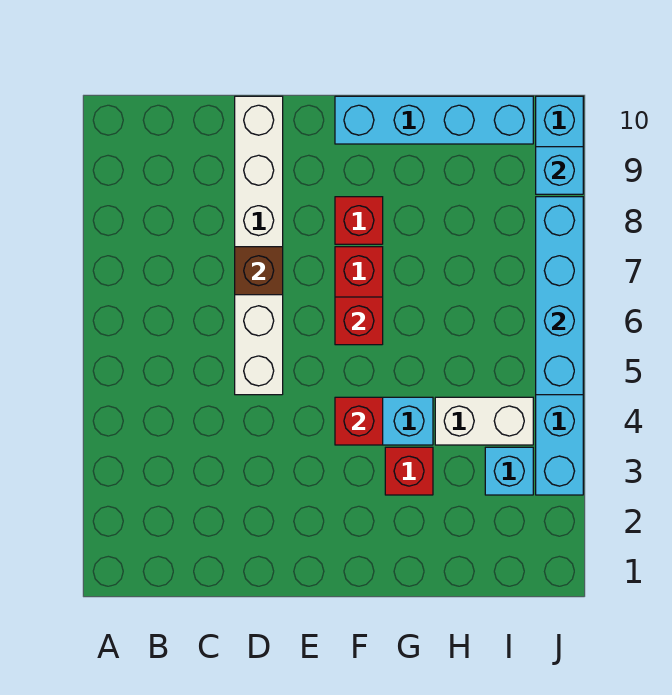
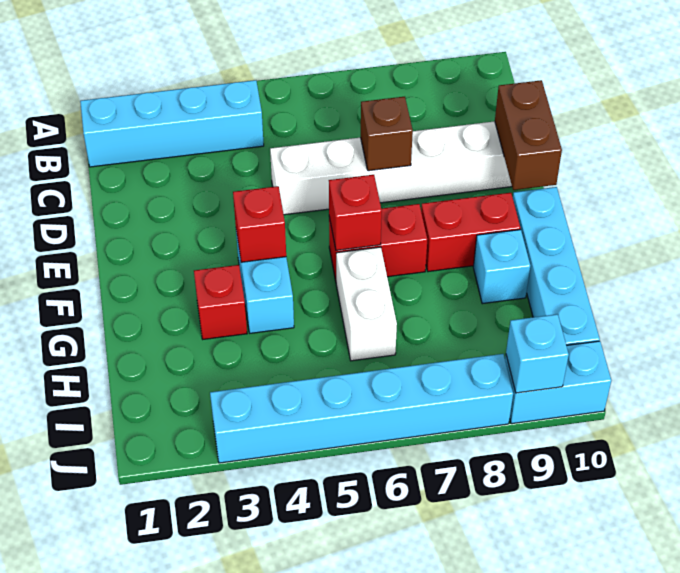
none -> brown brick D10:E10 level 2
red brick F8 level 1 -> red brick F8:F9 level 1
white brick H4:I4 level 1 -> white brick G6:H6 level 1
cyan brick I3 level 1 -> cyan brick G9 level 1
cyan brick J5:J8 level 2 -> cyan brick B1:B4 level 1

